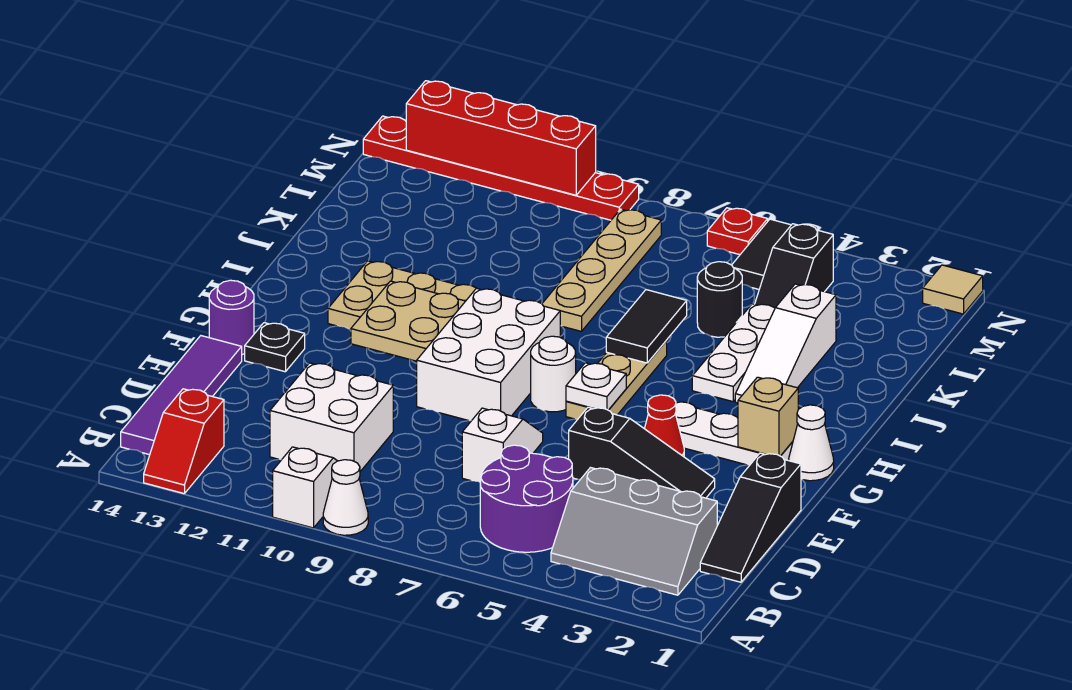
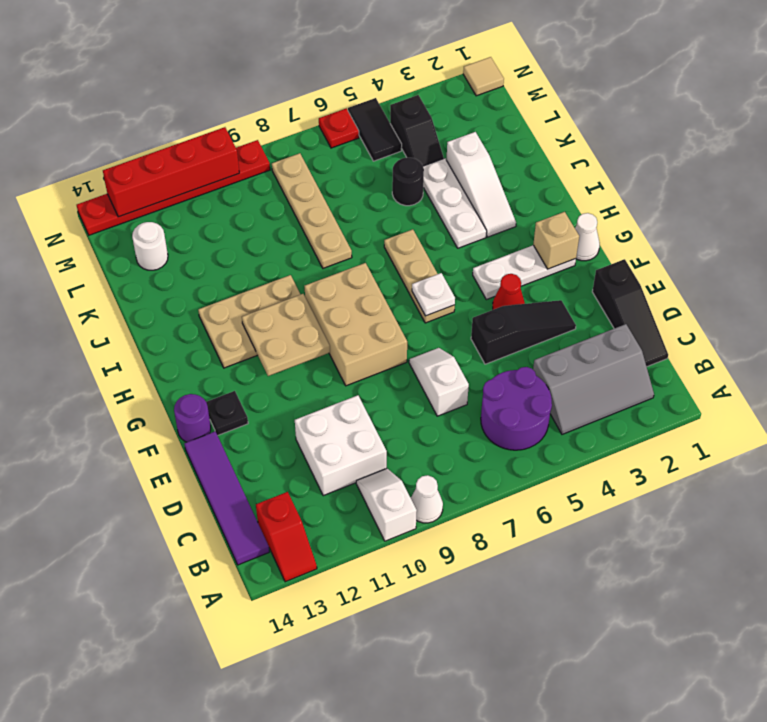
white brick F8:H9 level 1 -> tan brick F8:H9 level 1
white round brick G7 level 1 -> white round brick L13 level 1
black tile I6:J6 level 2 -> none

